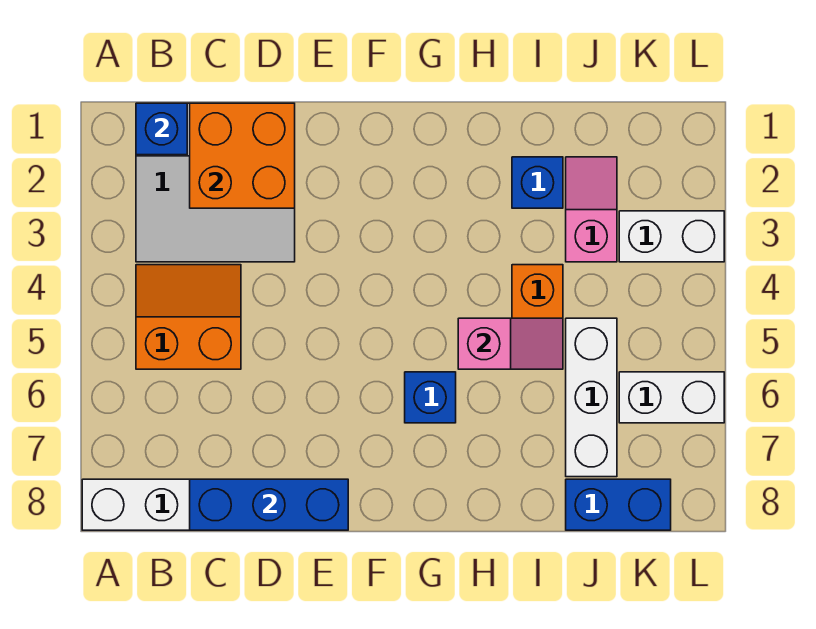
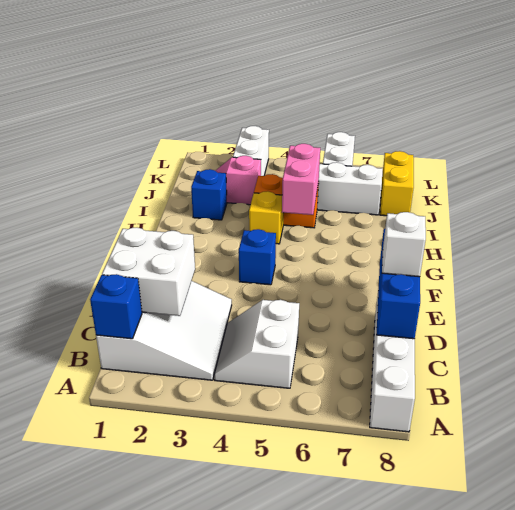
orange slope B4:C5 level 1 top 5 -> white slope B4:C5 level 1 top 5
orange brick C1:D2 level 2 -> white brick C1:D2 level 2
none -> white brick D8 level 3
blue brick G6 level 1 -> blue brick F4 level 1
none -> yellow brick H4 level 1
pink slope H5:I5 level 2 top H -> pink brick H5:I5 level 2
blue brick J8:K8 level 1 -> yellow brick J8:K8 level 1

